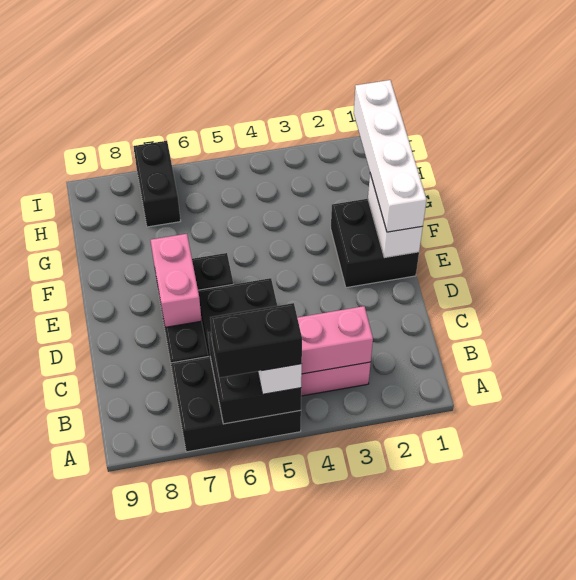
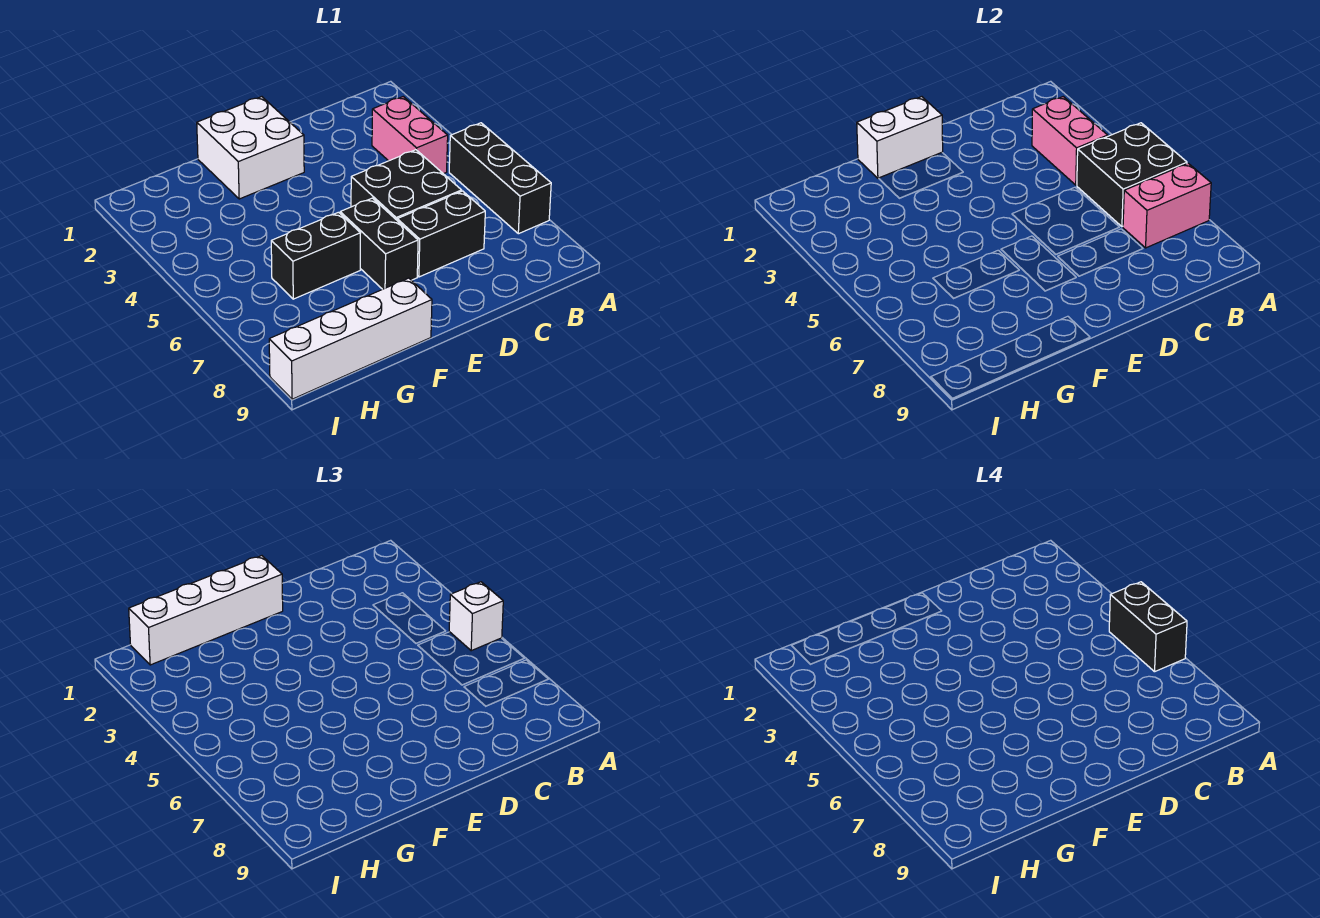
black brick A5:B7 level 1 -> black brick A5:A7 level 1
pink brick D7:E7 level 2 -> pink brick A7:B7 level 2
black brick E1:F2 level 1 -> white brick E1:F2 level 1
none -> white brick F9:I9 level 1
black brick H7:I7 level 1 -> black brick F6:G6 level 1

